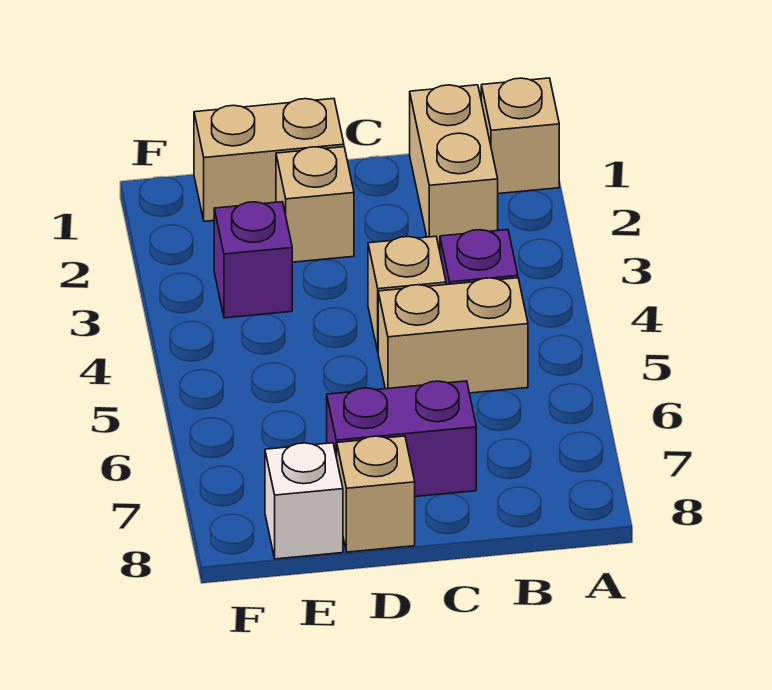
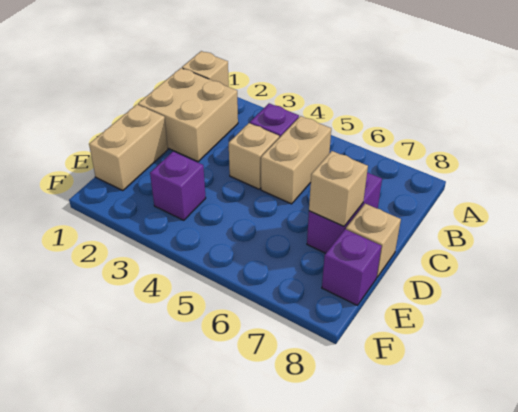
tan brick B1:B2 level 1 -> tan brick B1:C2 level 1
tan brick D2 level 1 -> tan brick D7 level 2
white brick E8 level 1 -> purple brick E8 level 1

